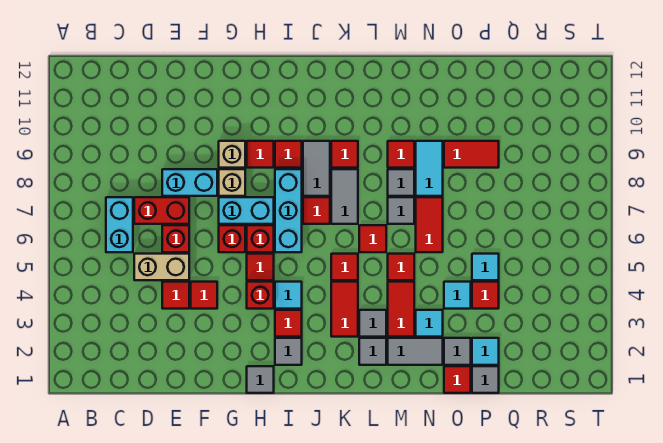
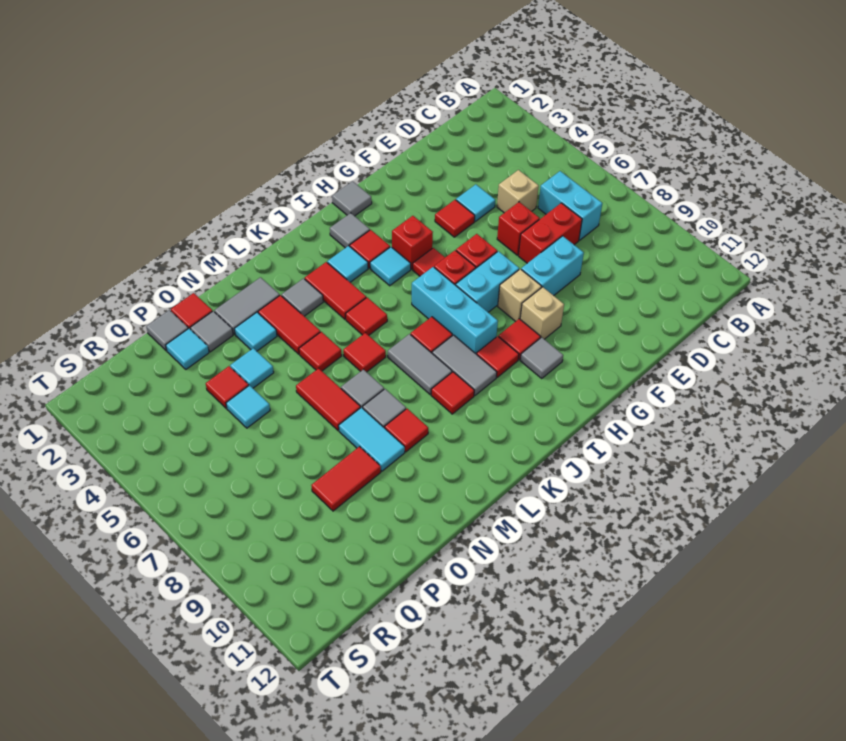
tan brick D5:E5 level 1 -> tan brick D5 level 1
red tile E4 level 1 -> cyan tile E4 level 1
none -> cyan tile J3 level 1
grey tile L2 level 1 -> grey tile H10 level 1

